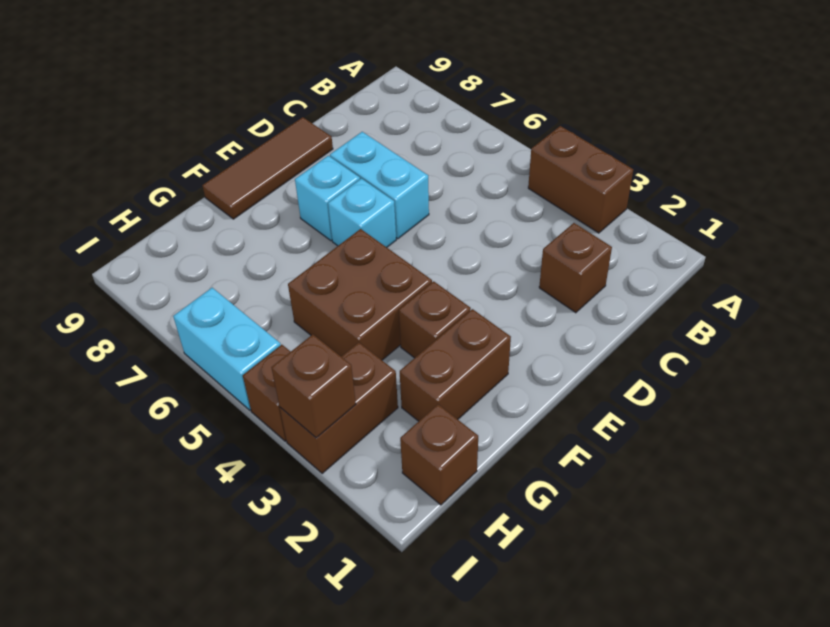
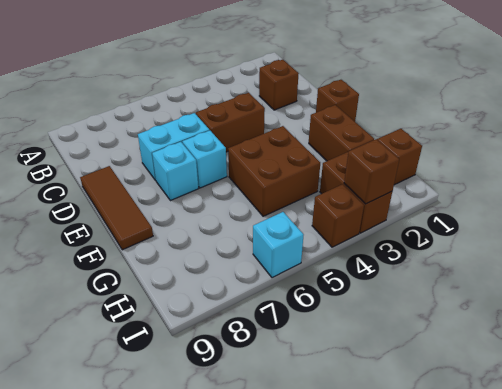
brown brick A3:A4 level 1 -> brown brick D4:D5 level 1
brown brick F3 level 1 -> brown brick E1 level 1
cyan brick I5:I6 level 1 -> cyan brick I6 level 1

